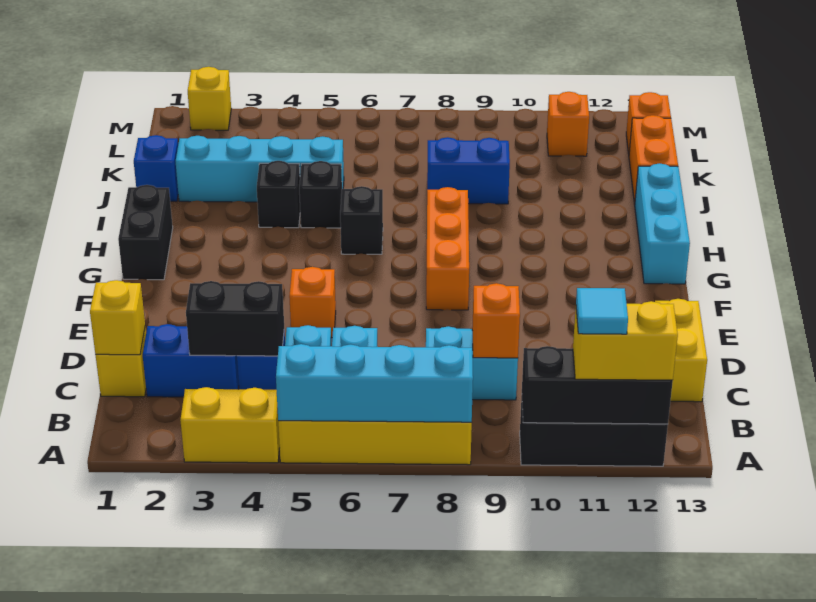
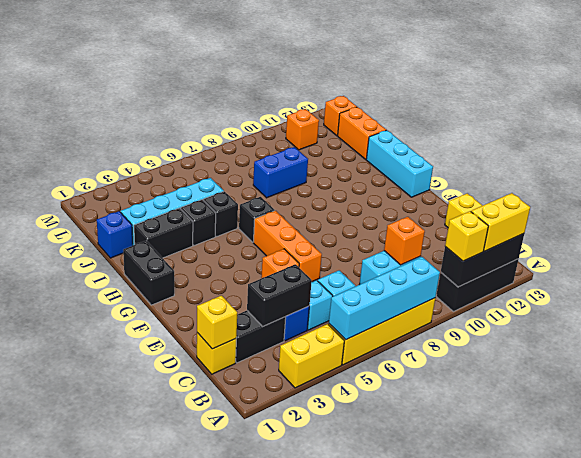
cyan tile A11 level 4 -> none
blue brick C2:C3 level 1 -> black brick C2:C3 level 1
orange brick F8:H8 level 1 -> orange brick E6:G6 level 1
none -> black brick I2:I3 level 1
yellow brick M2 level 1 -> yellow brick A10 level 3

